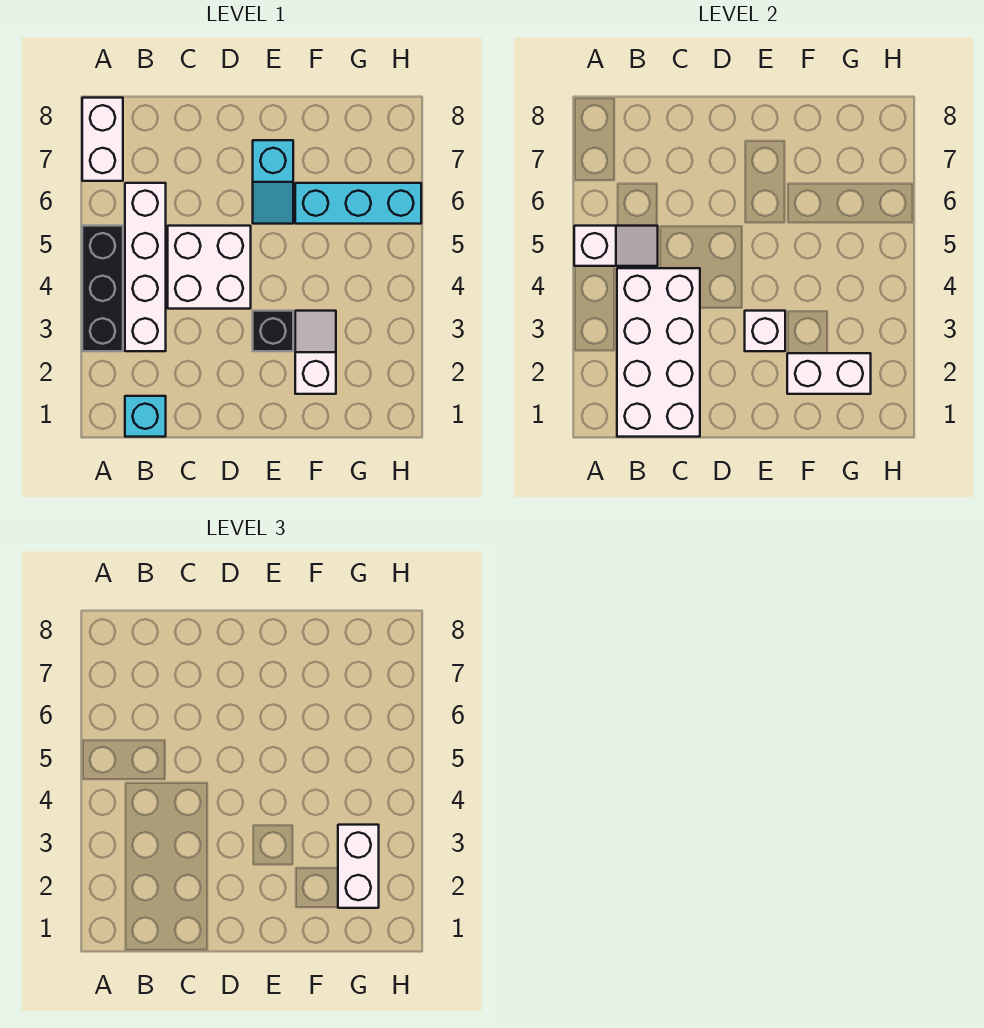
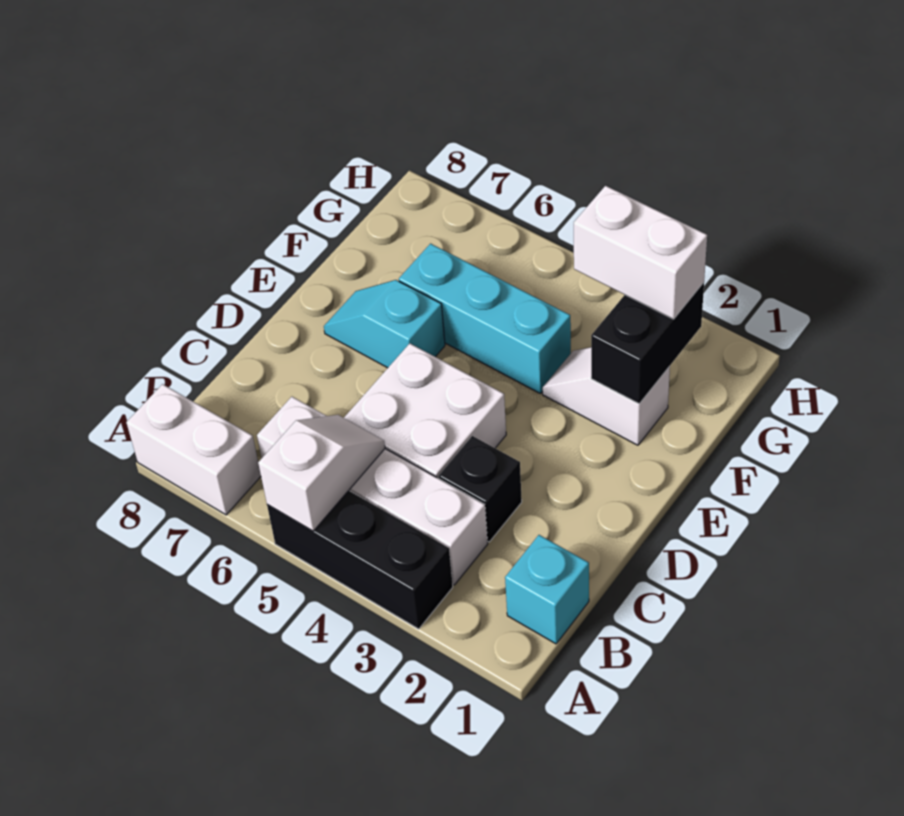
white brick B1:C4 level 2 -> none
black brick E3 level 1 -> black brick C3 level 1
white brick E3 level 2 -> none
cyan slope E6:E7 level 1 top 7 -> cyan slope E6:E7 level 1 top 6
white brick F2:G2 level 2 -> black brick F2:G2 level 2
cyan brick F6:H6 level 1 -> cyan brick F4:F6 level 1

